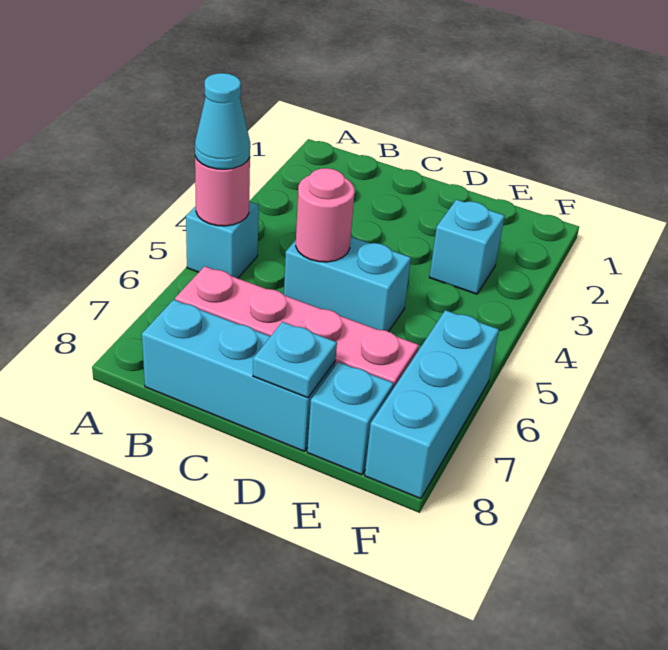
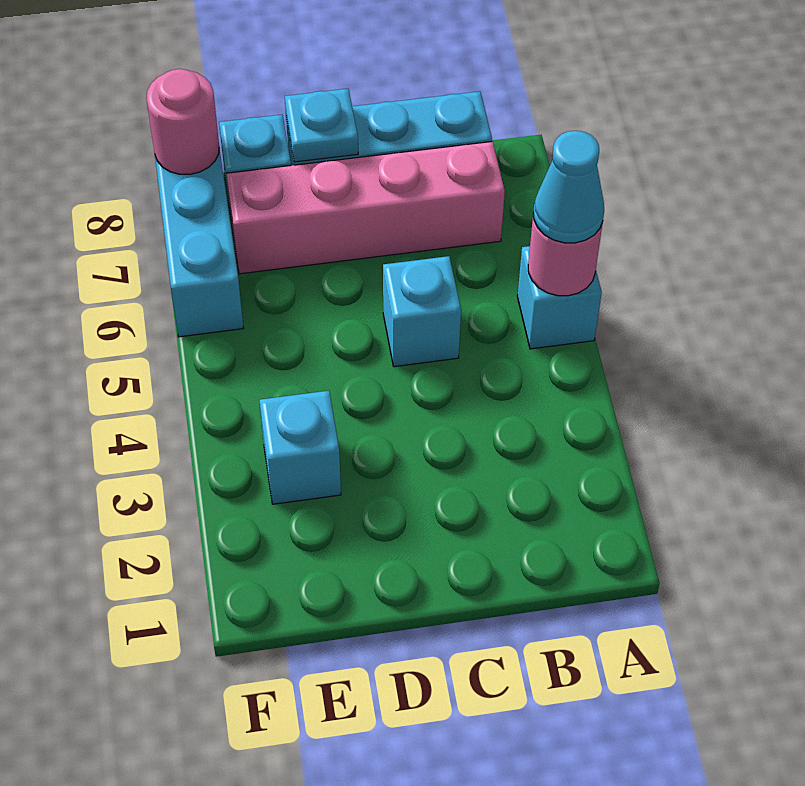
cyan brick C5:D5 level 1 -> cyan brick C5 level 1
pink round brick C5 level 2 -> pink round brick F8 level 2

